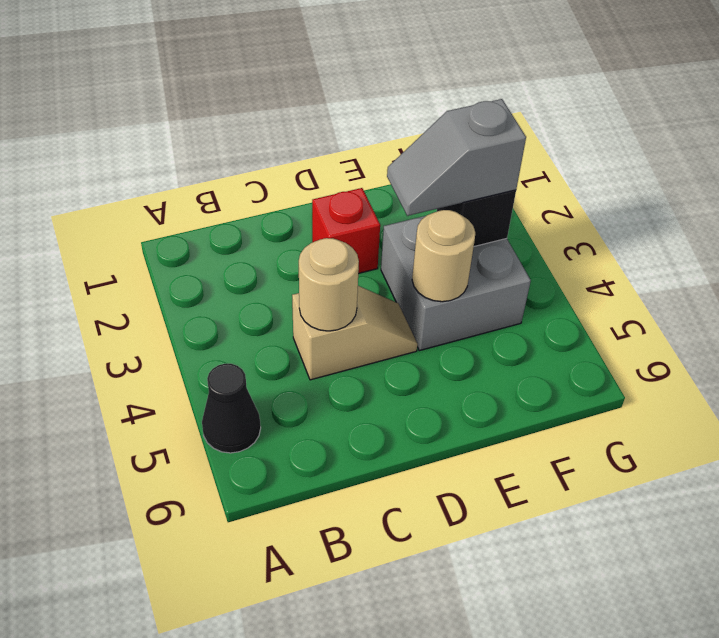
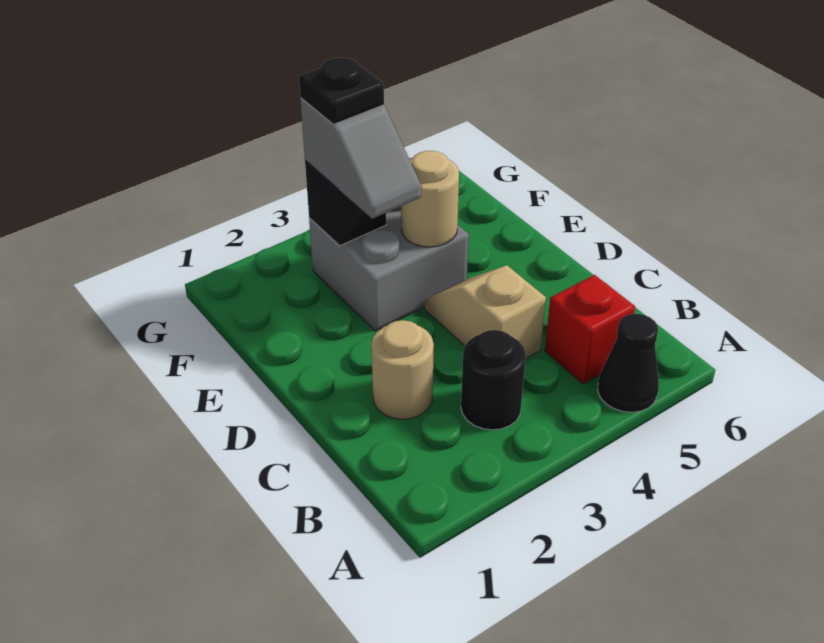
none -> black round brick B3 level 1
tan round brick C4 level 2 -> tan round brick C2 level 1
red brick D2 level 1 -> red brick B5 level 1
none -> black plate F3 level 4

